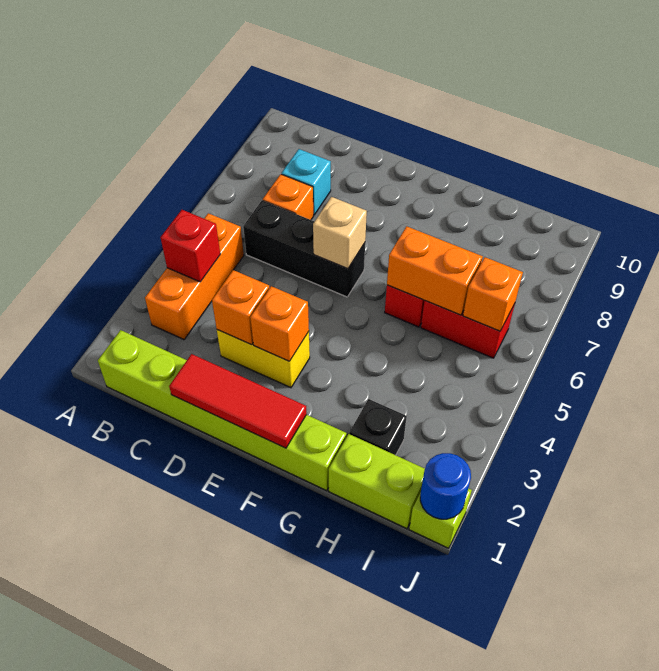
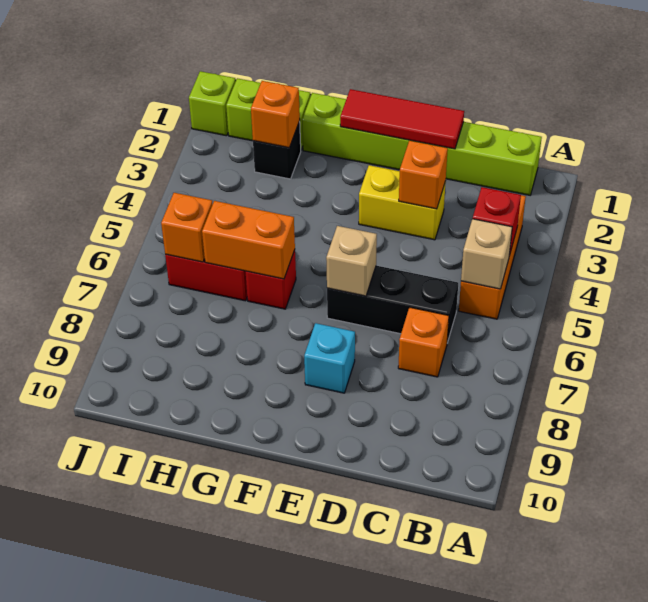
none -> tan brick B5 level 2
cyan brick C8 level 1 -> cyan brick E8 level 1
orange brick E3 level 2 -> orange brick H2 level 2
blue round brick J1 level 2 -> none

